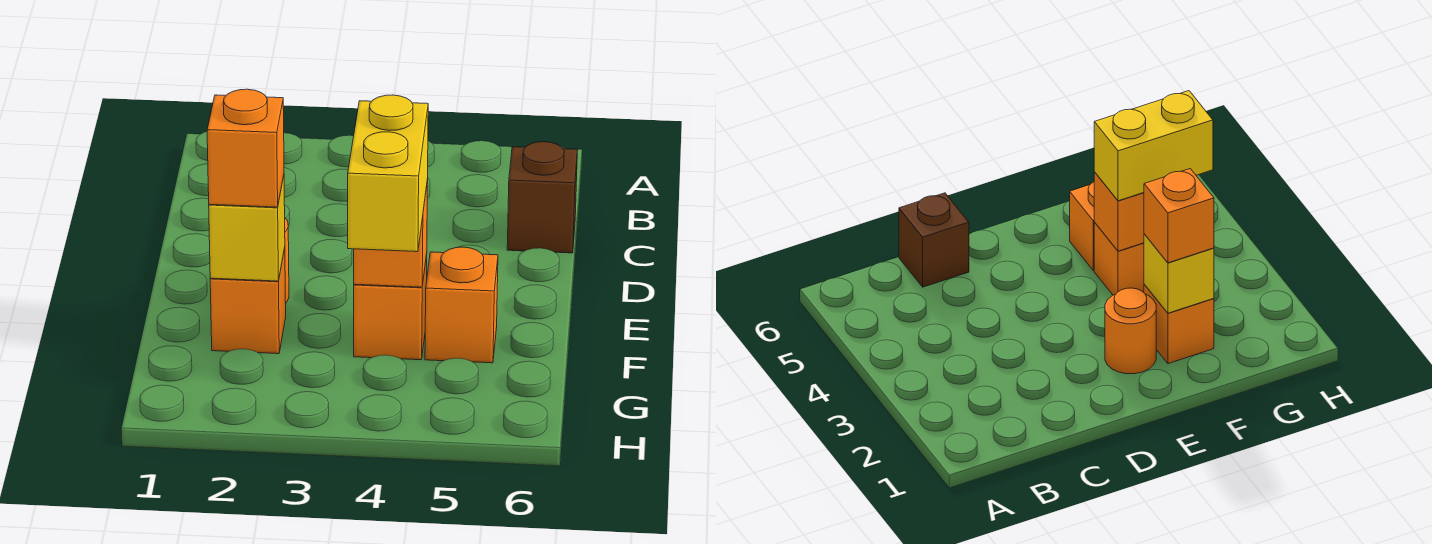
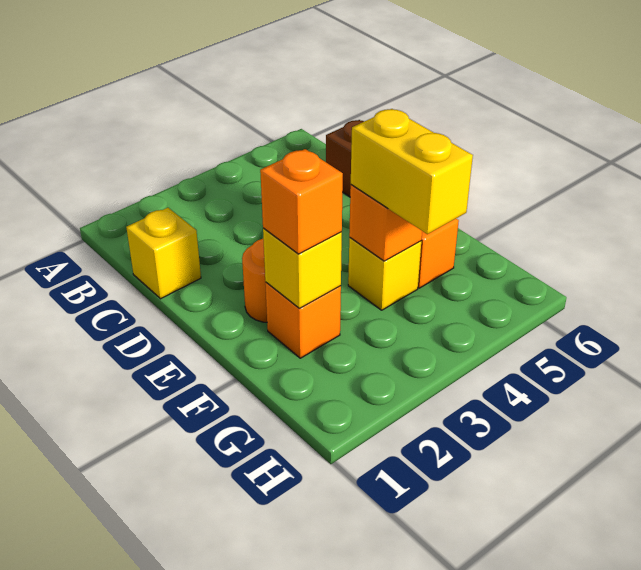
none -> yellow brick C1 level 1
orange brick F4 level 1 -> yellow brick F4 level 1

